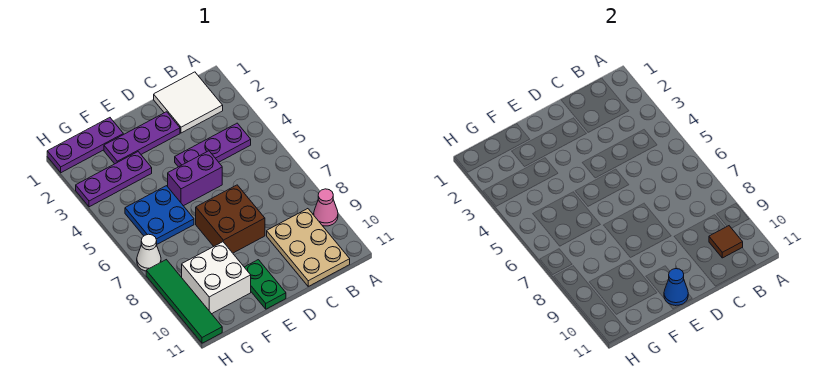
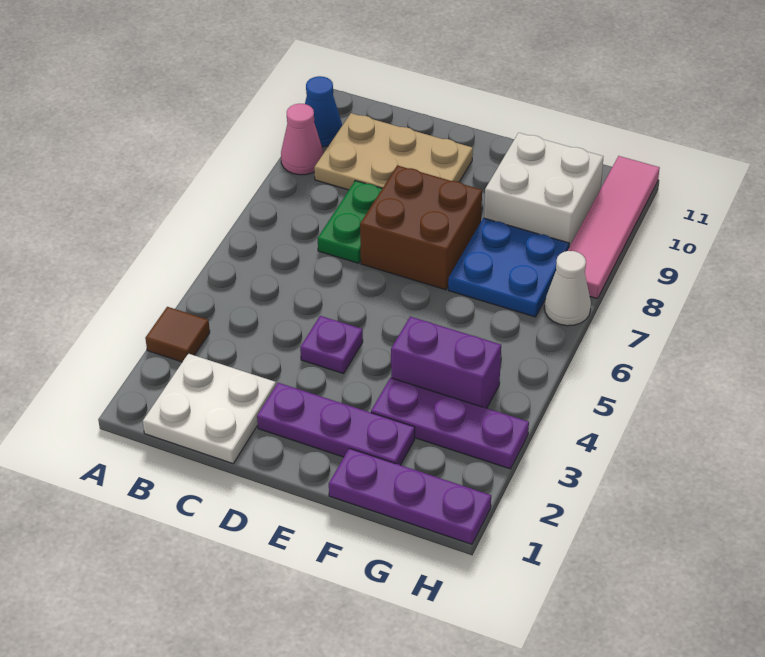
white tile B1:C2 level 1 -> white plate B1:C2 level 1
purple plate B4:D4 level 1 -> purple plate D4 level 1
tan plate B9:C11 level 1 -> tan plate B9:D10 level 1
brown tile B10 level 2 -> brown tile A3 level 1
purple brick D5:E5 level 1 -> purple brick F4:G4 level 1
green plate E10:E11 level 1 -> green plate C7:C8 level 1
blue cone E11 level 2 -> blue cone A10 level 1
blue plate F5:G6 level 1 -> blue plate F7:G8 level 1
green tile H8:H11 level 1 -> pink tile H8:H11 level 1

